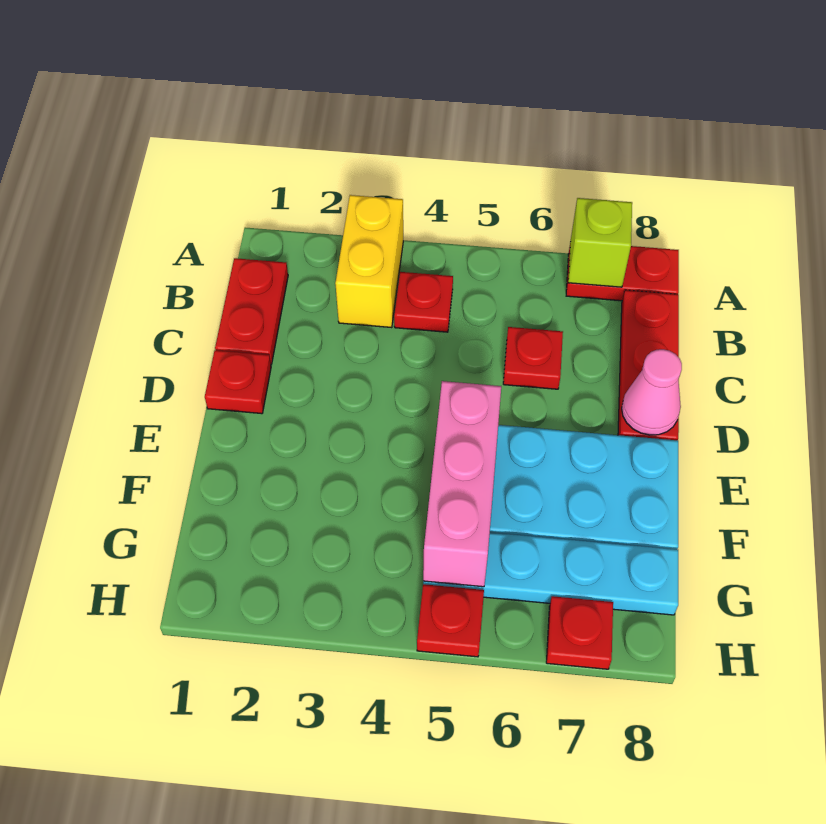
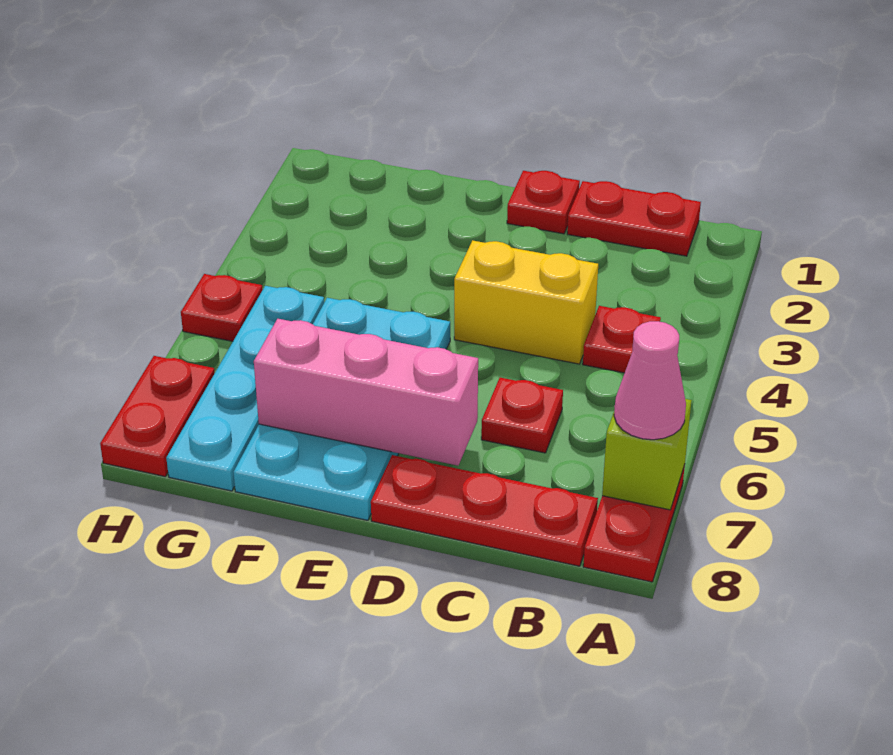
yellow brick A3:B3 level 1 -> yellow brick C4:D4 level 1
pink cone D8 level 2 -> pink cone A7 level 3
pink brick E5:G5 level 2 -> pink brick D7:F7 level 2
red plate H7 level 1 -> red plate H7:H8 level 1

